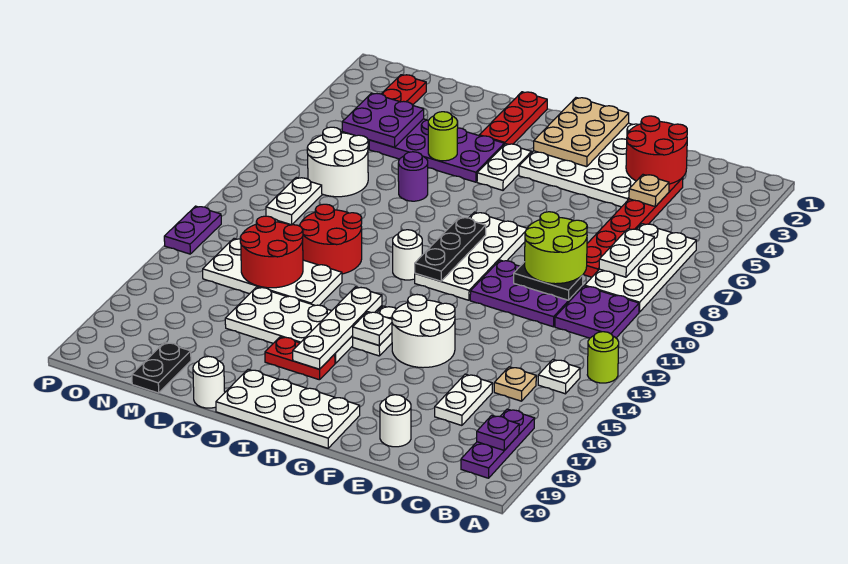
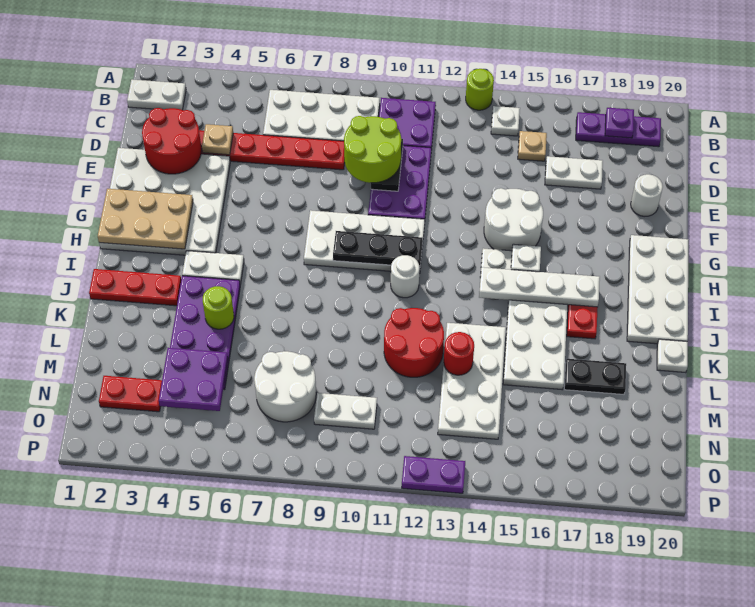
white plate C7:C8 level 2 -> white plate B1:B2 level 1
purple round brick K7 level 1 -> none
white round brick K20 level 1 -> white plate K20 level 1
red round brick L13:M14 level 2 -> red round brick L13 level 2
black plate M19:M20 level 1 -> black plate L17:L18 level 1

